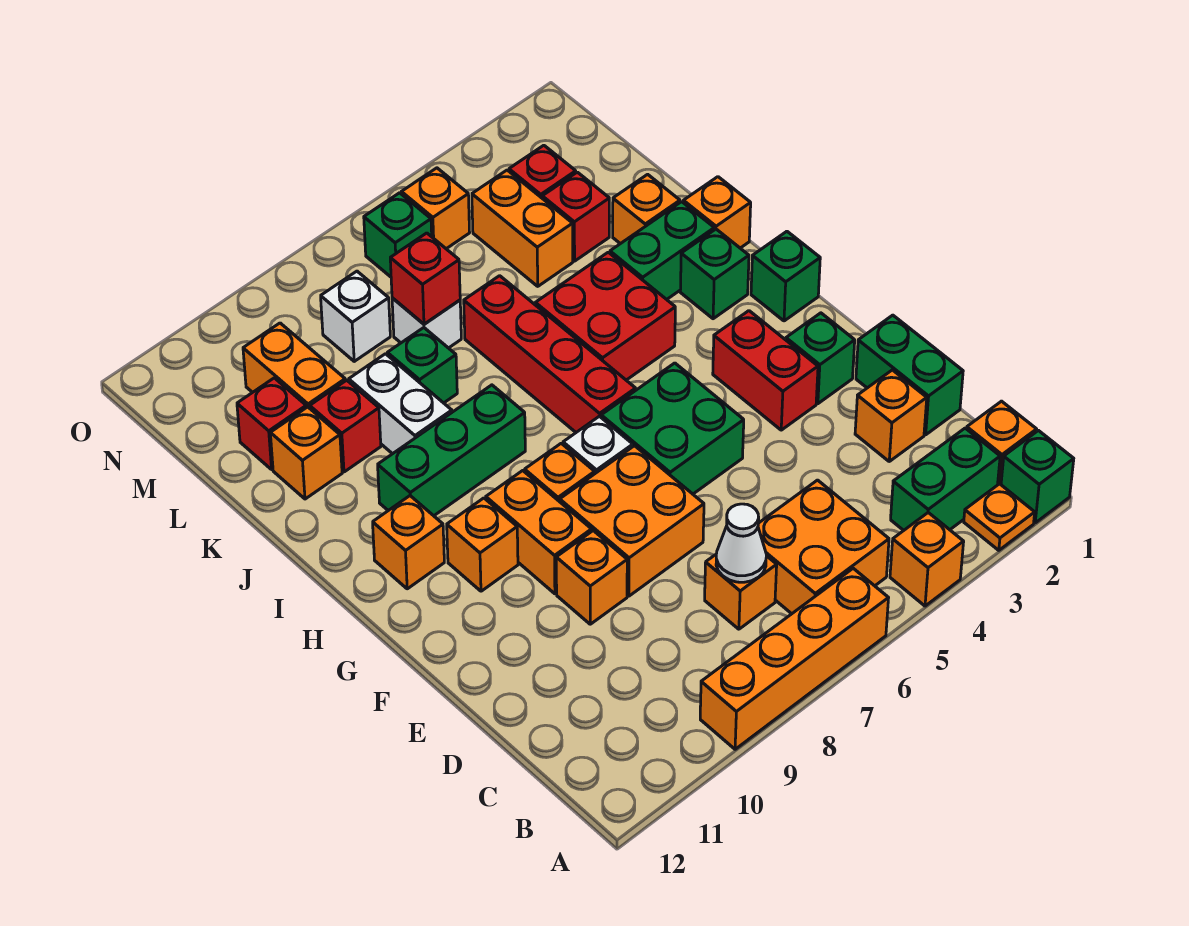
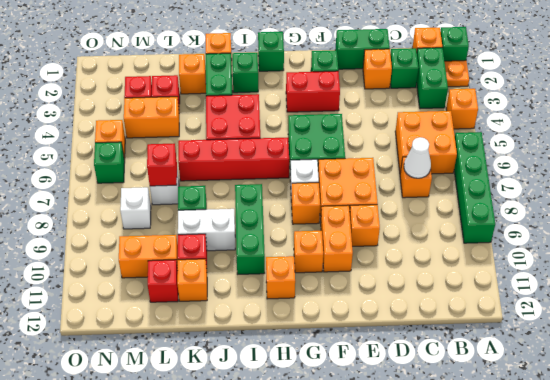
orange brick A6:A9 level 1 -> green brick A6:A9 level 1
none -> green brick C2 level 1
orange brick F9:G9 level 1 -> orange brick F9:F10 level 1

